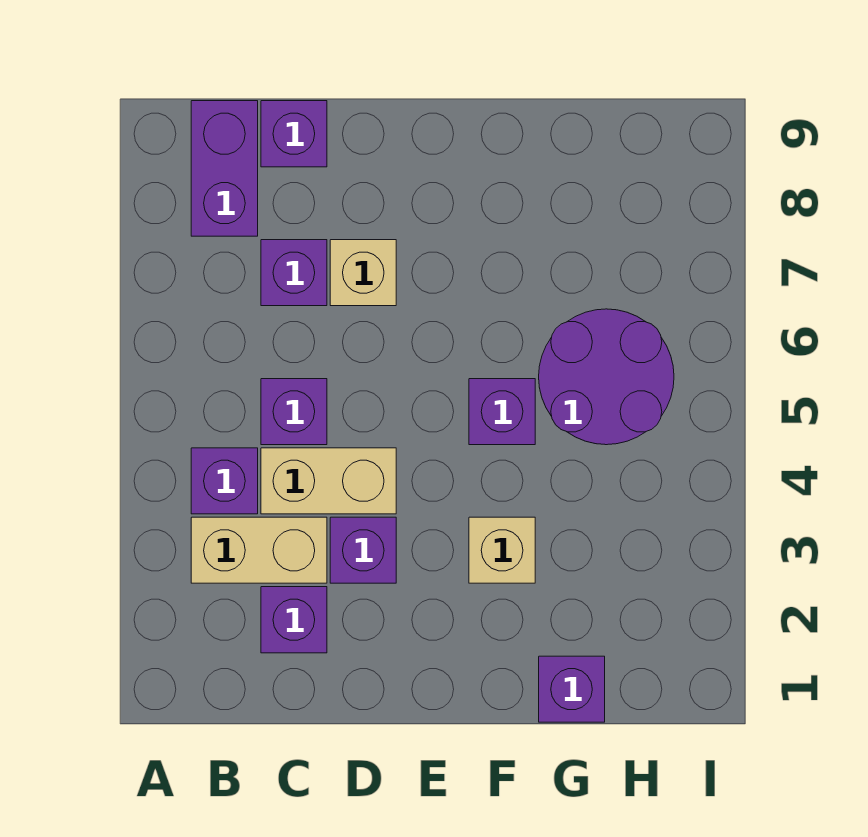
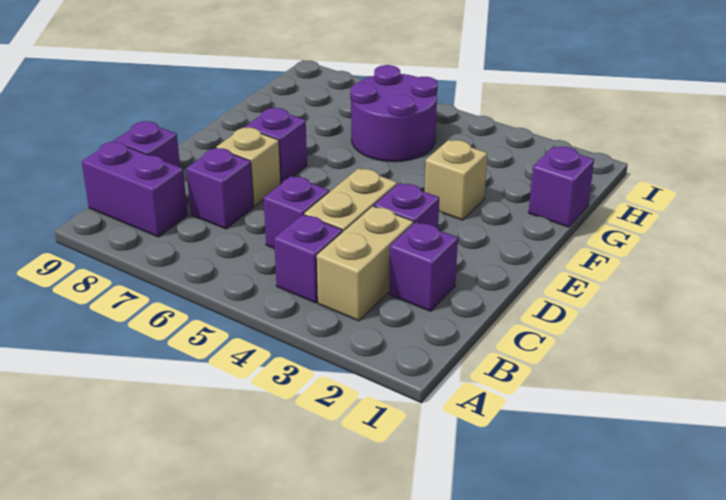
purple brick F5 level 1 -> purple brick E7 level 1

